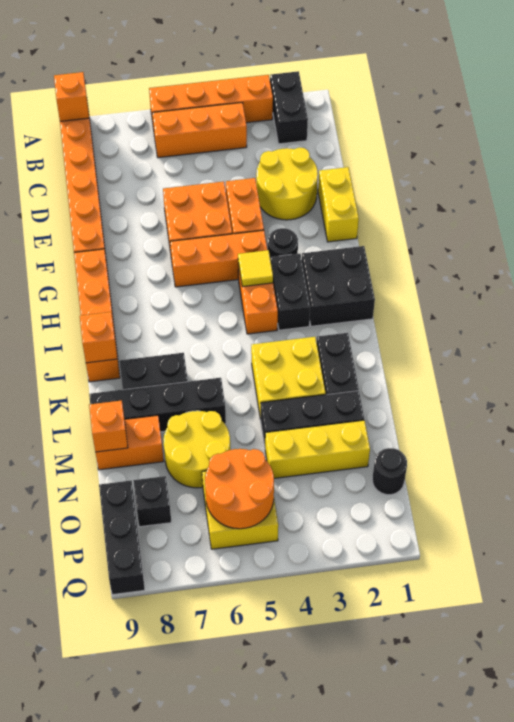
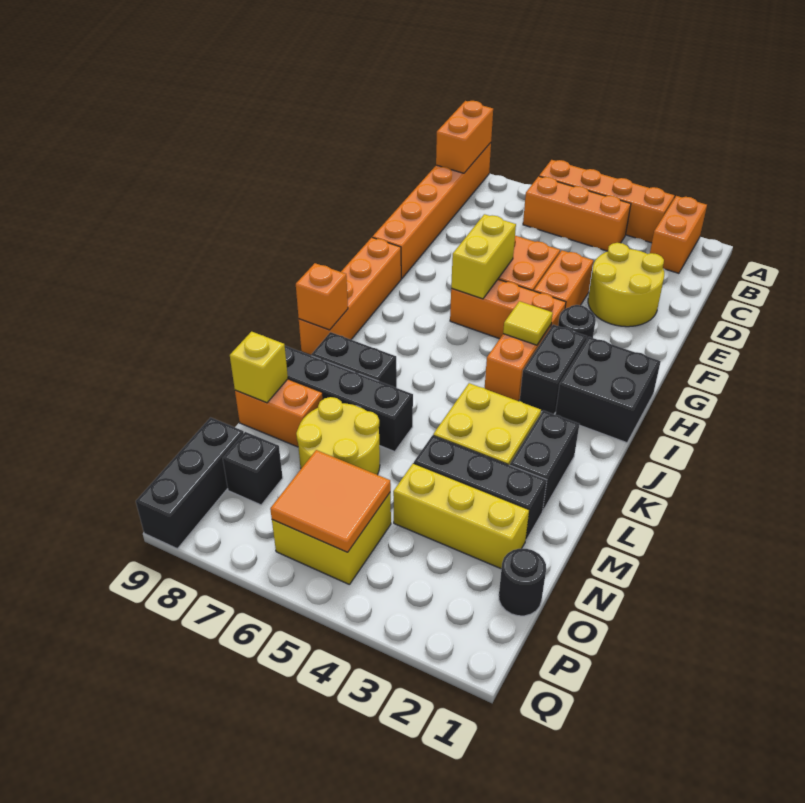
black brick A2:B2 level 1 -> orange brick A2:B2 level 1
orange brick A9 level 2 -> orange brick A9:B9 level 2
yellow brick E1:F1 level 1 -> yellow brick F6:G6 level 2
orange brick M9 level 2 -> yellow brick M9 level 2
orange round brick O5:P6 level 2 -> orange tile O5:P6 level 2

